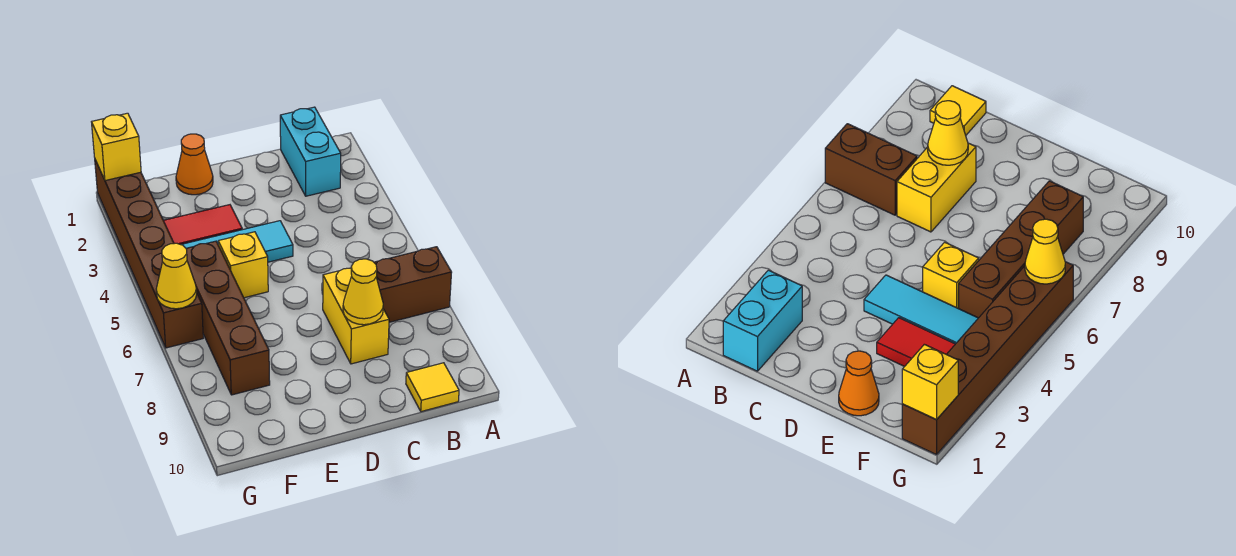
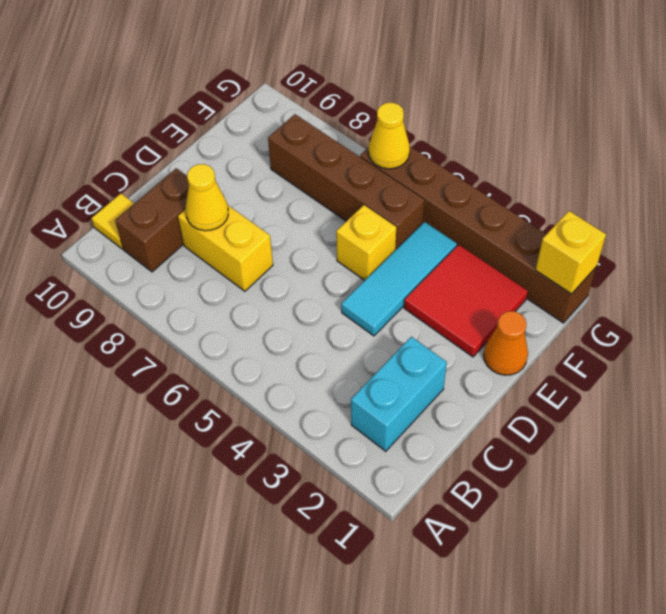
brown brick A7:B7 level 1 -> brown brick B9:C9 level 1
cyan brick B1:B2 level 1 -> cyan brick B2:C2 level 1
red tile E3:F3 level 1 -> red tile E2:F3 level 1

